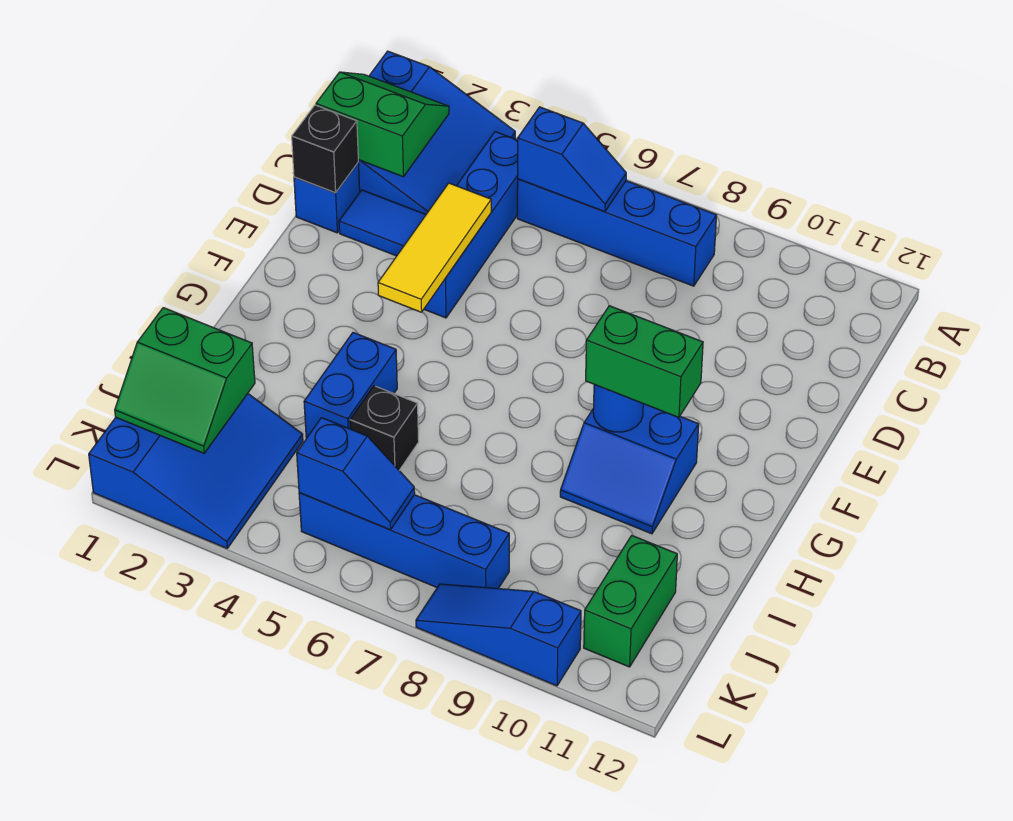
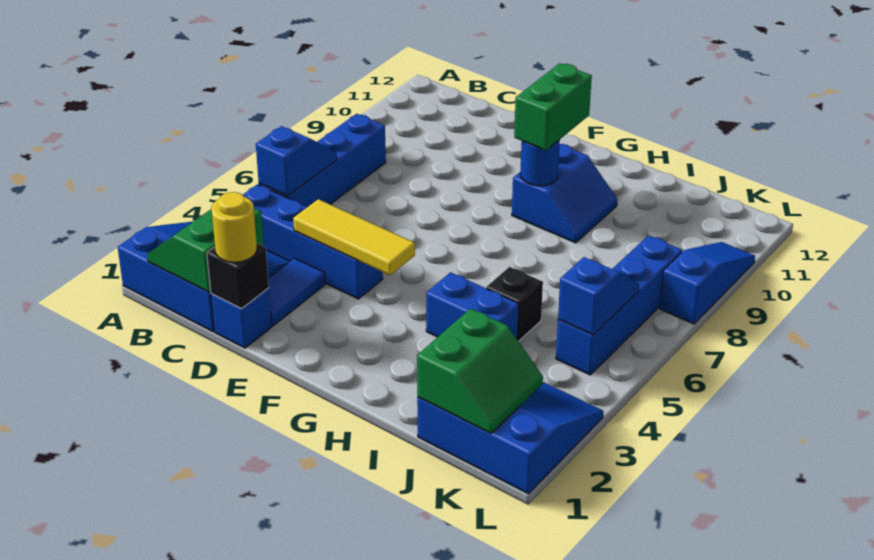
none -> yellow round brick D1 level 3
green brick J11:K11 level 1 -> none
blue slope L8:L10 level 1 top 10 -> blue slope L8:L10 level 1 top 8

